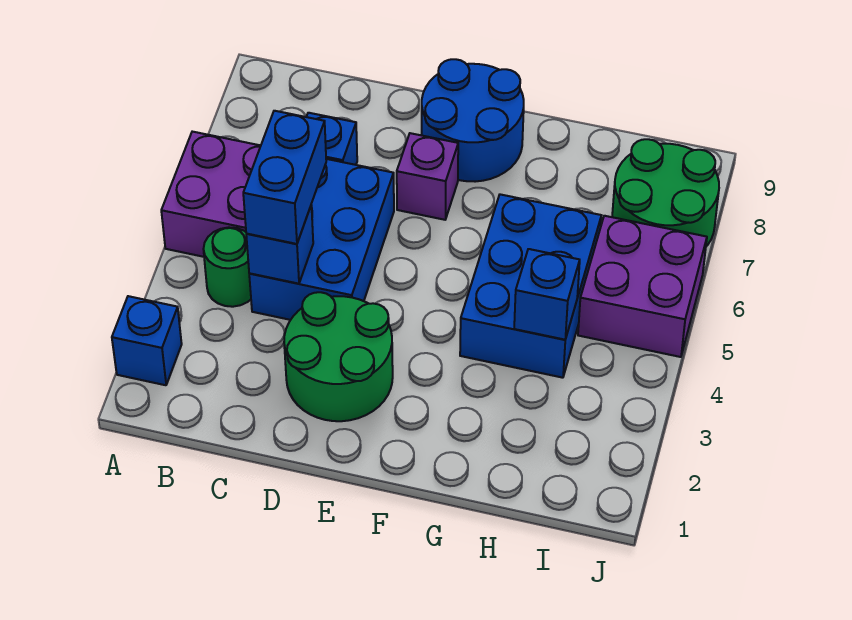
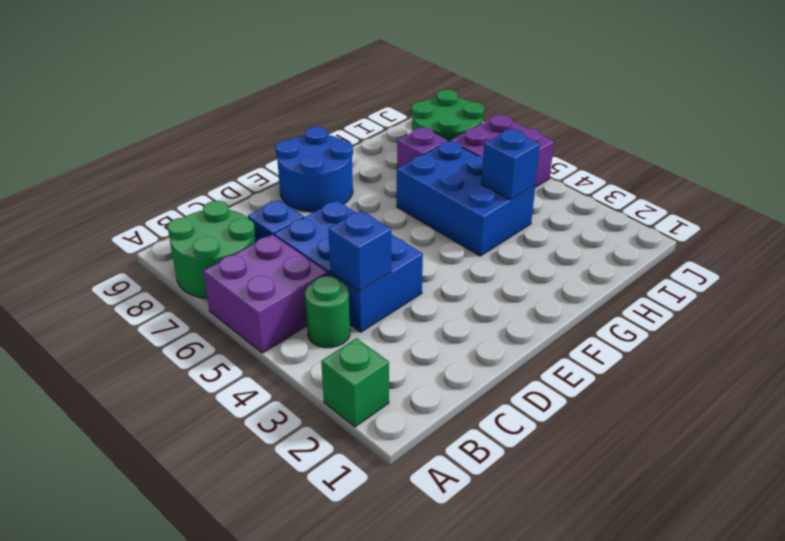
blue brick A2 level 1 -> green brick A2 level 1
blue brick C4:C5 level 3 -> none
green round brick D2:E3 level 1 -> green round brick A7:B8 level 1
purple brick E7 level 1 -> purple brick H7 level 1

